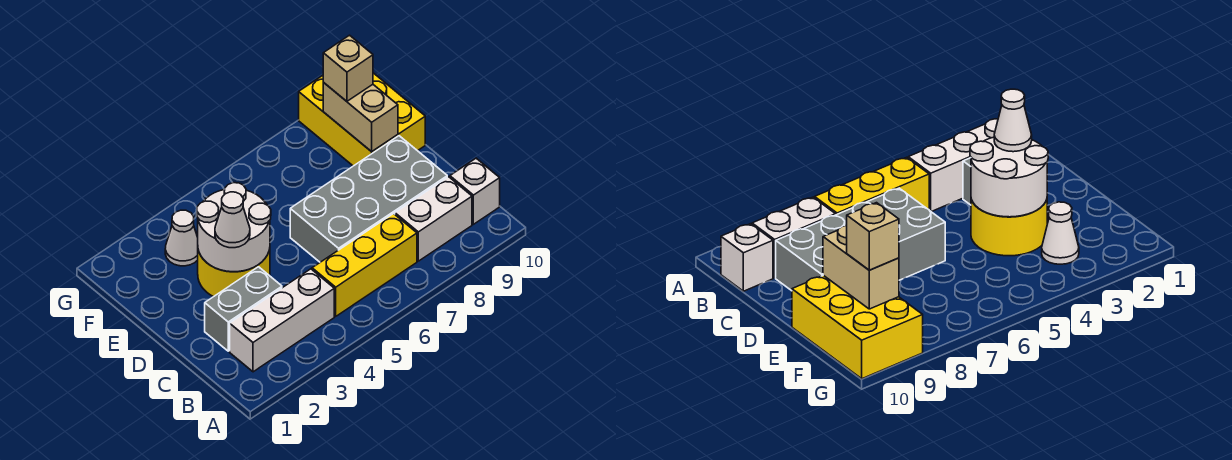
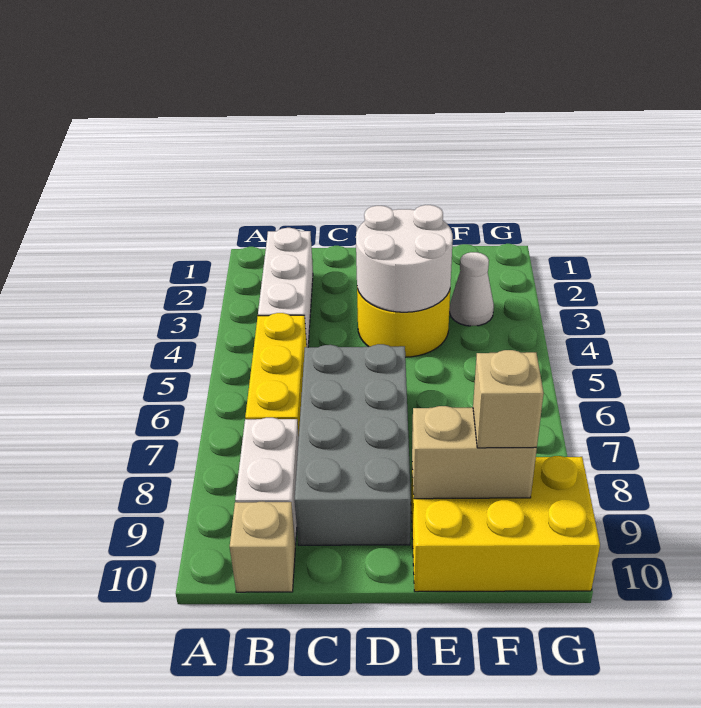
white brick B10 level 1 -> tan brick B10 level 1
grey brick C2:C3 level 1 -> none
white cone D3 level 3 -> none

